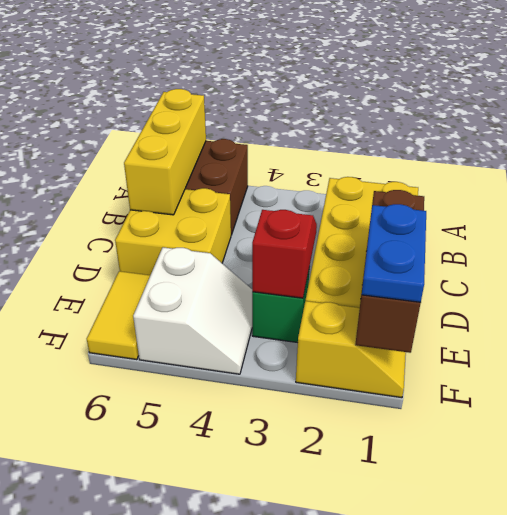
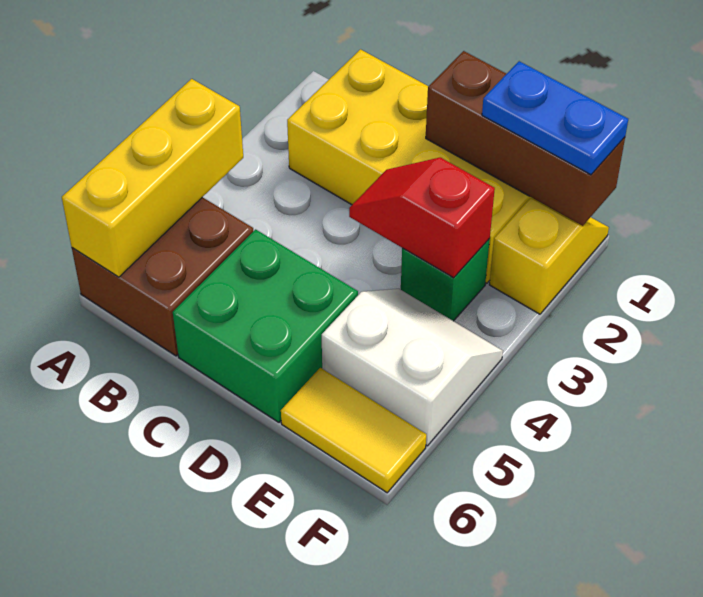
yellow brick A6:C6 level 2 -> yellow brick A4:A6 level 2
yellow brick C5:D6 level 1 -> green brick C5:D6 level 1

